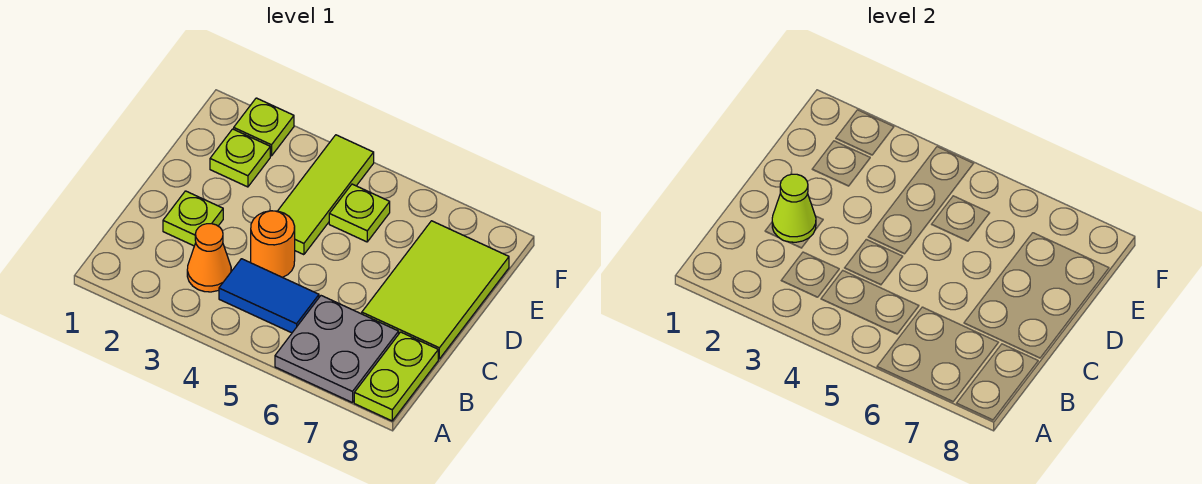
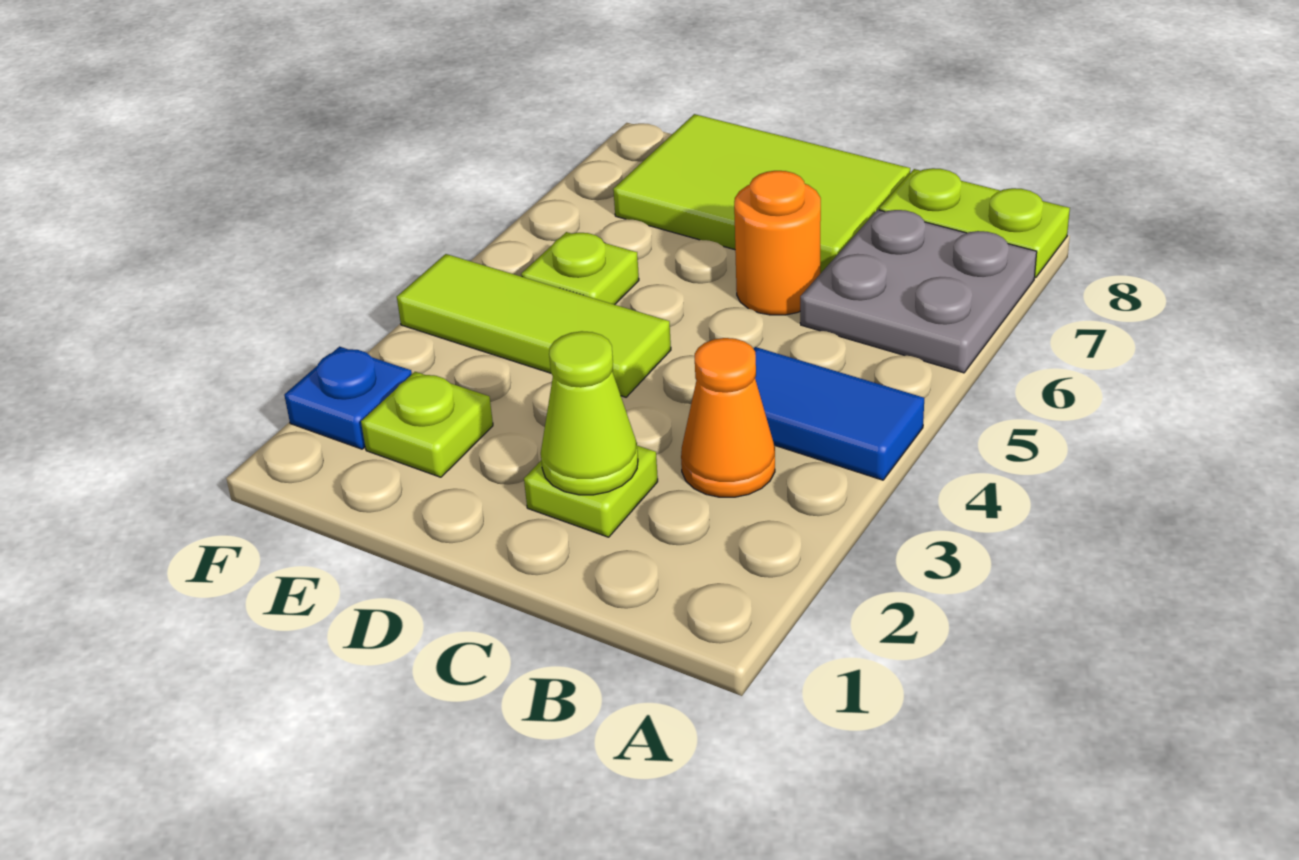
blue tile B4:B5 level 1 -> blue tile A4:B4 level 1
orange round brick C4 level 1 -> orange round brick C6 level 1
lime plate F2 level 1 -> blue plate F2 level 1

